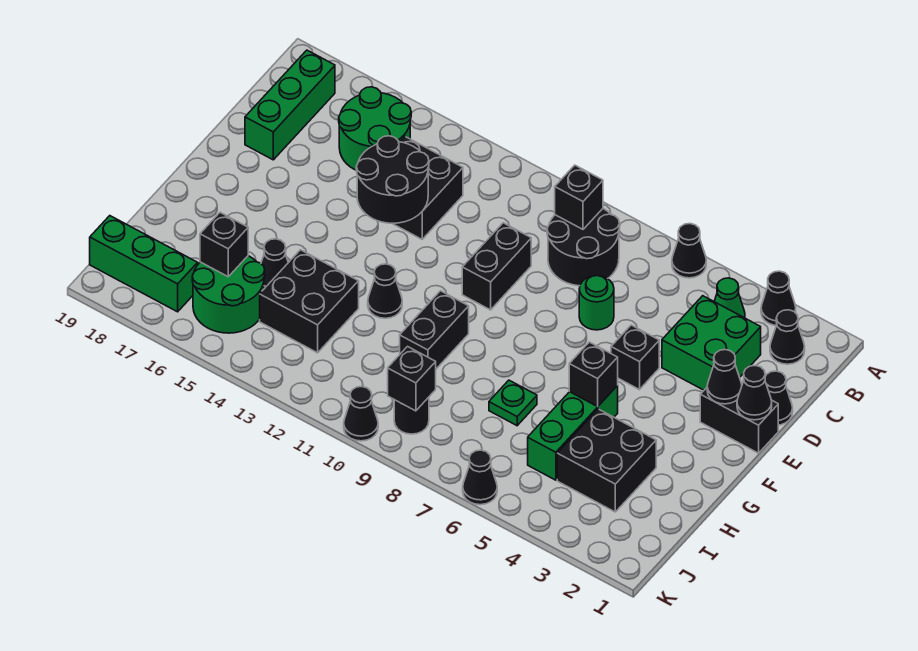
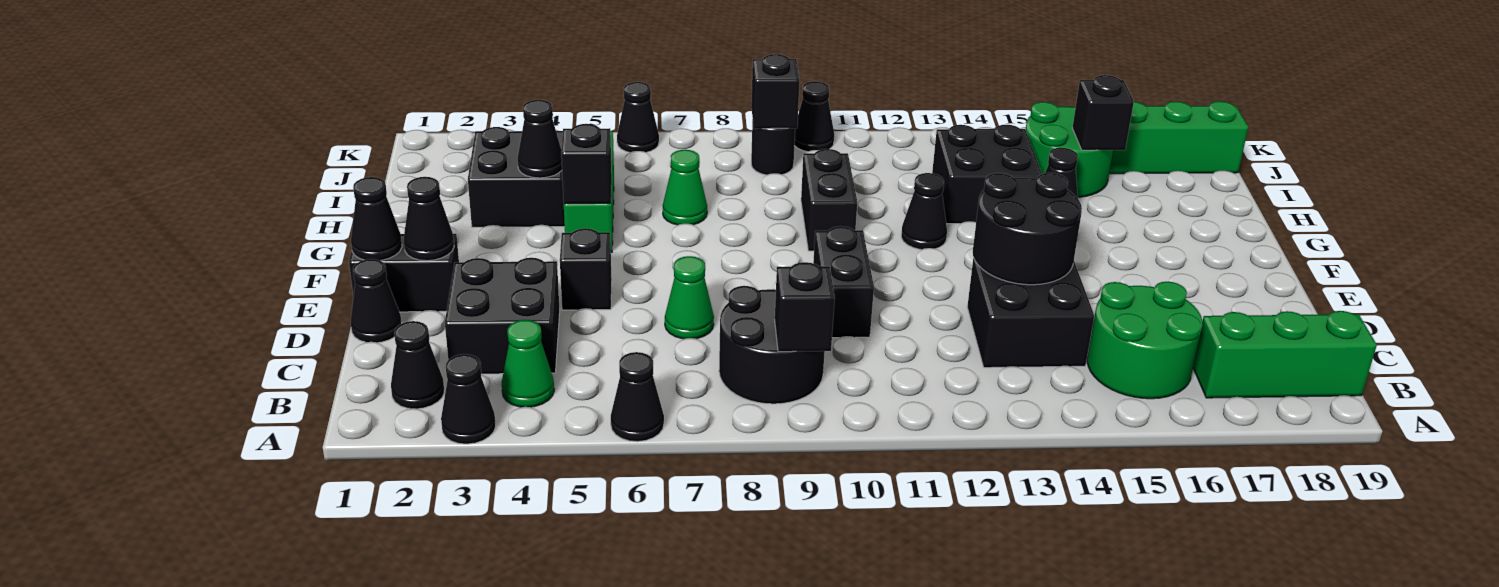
green brick B18:D18 level 1 -> green brick B17:B19 level 1
green brick C3:D4 level 1 -> black brick C3:D4 level 1
green round brick D7 level 1 -> green cone D7 level 1
none -> black cone H4 level 2
green plate H7 level 1 -> green cone H7 level 1

